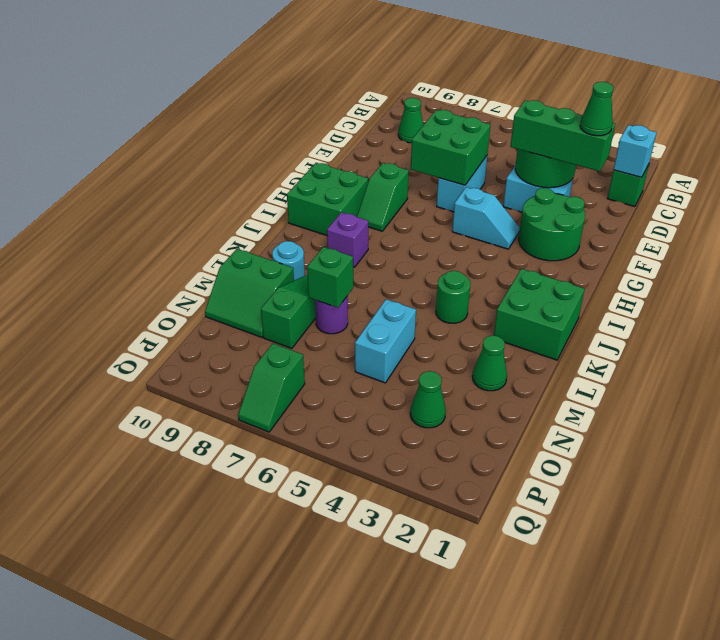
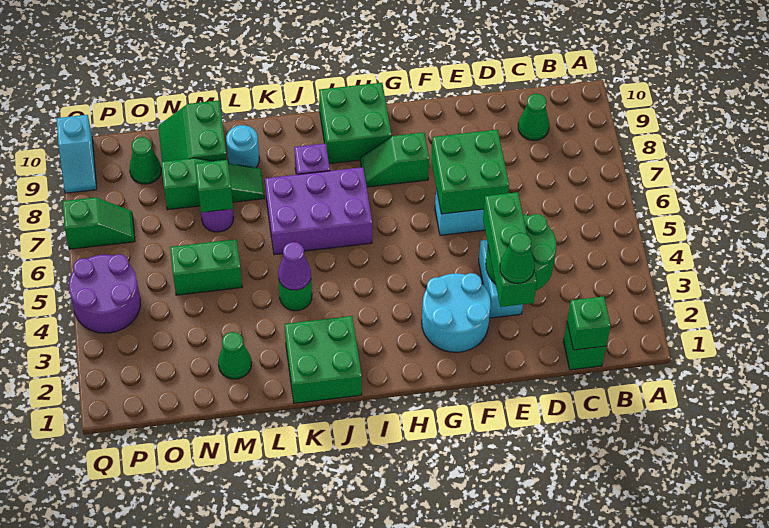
cyan brick C1 level 2 -> green brick C1 level 2
green round brick F2:G3 level 1 -> cyan round brick F2:G3 level 1
cyan slope G4:G5 level 1 top 5 -> cyan slope Q9:Q10 level 1 top 10
none -> purple brick I6:K7 level 1
none -> purple cone K4 level 2
cyan brick M5:N5 level 1 -> green brick M5:N5 level 1
green cone O3 level 1 -> green cone O9 level 1
none -> purple round brick P4:Q5 level 1
green slope P7:Q7 level 1 top P -> green slope P7:Q7 level 1 top Q

